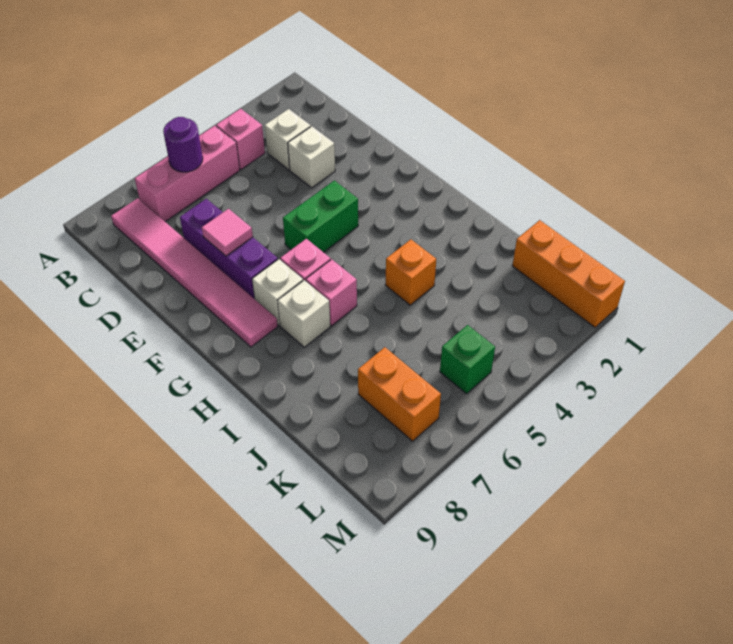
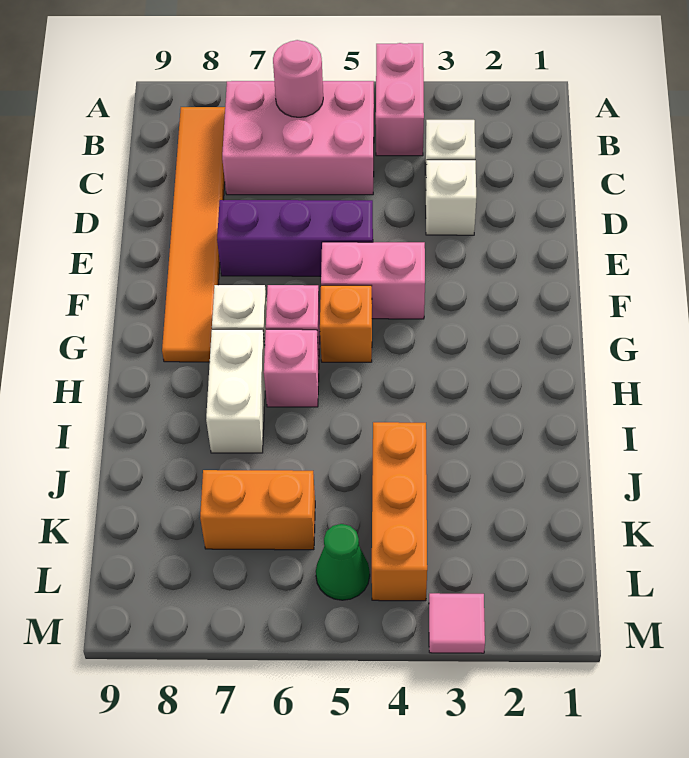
pink brick B4 level 1 -> pink brick A4:B4 level 1
pink brick B5:B7 level 1 -> pink brick B5:C7 level 1
purple round brick B6 level 2 -> pink round brick B6 level 2
pink tile B8:G8 level 1 -> orange tile B8:G8 level 1
purple brick D7:F7 level 1 -> purple brick E5:E7 level 1
pink tile E7 level 2 -> pink tile M3 level 1
green brick F4:F5 level 1 -> pink brick F4:F5 level 1
white brick H7 level 1 -> white brick H7:I7 level 1
orange brick I4 level 1 -> orange brick G5 level 1
orange brick K1:M1 level 1 -> orange brick J4:L4 level 1
orange brick K7:L7 level 1 -> orange brick K6:K7 level 1
green brick L5 level 1 -> green cone L5 level 1

